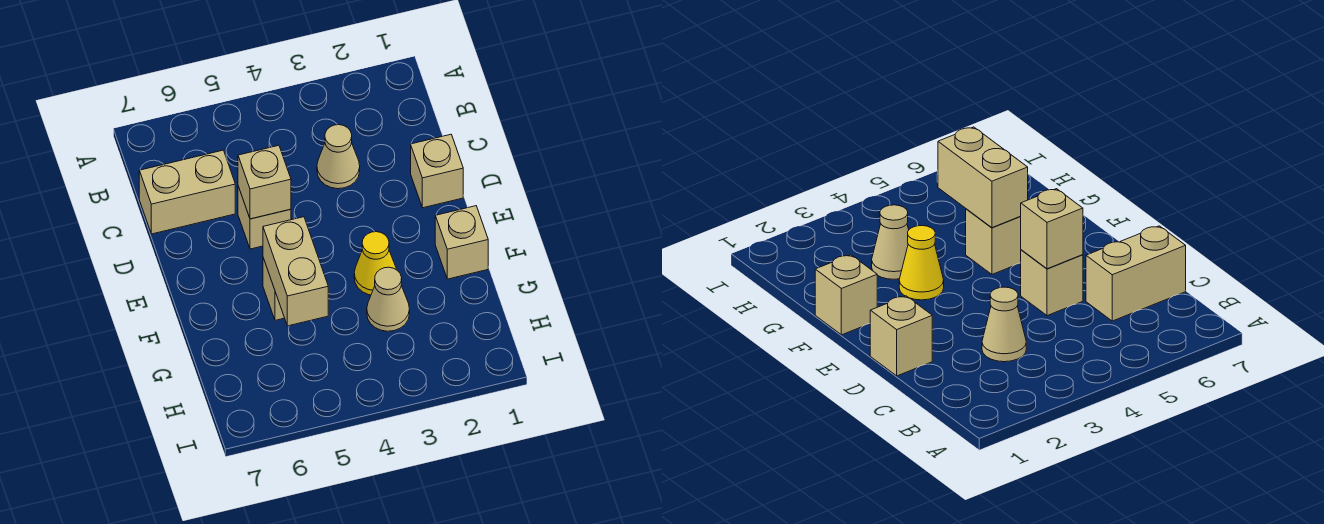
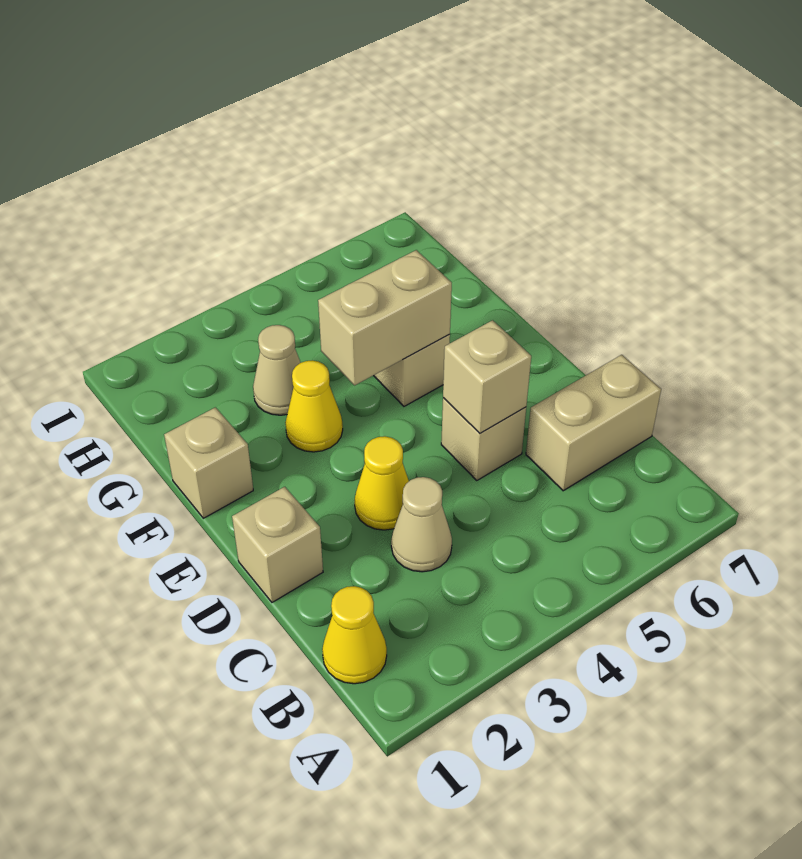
none -> yellow cone B1 level 1
none -> yellow cone D3 level 1
tan brick F5:G5 level 2 -> tan brick F4:F5 level 2

